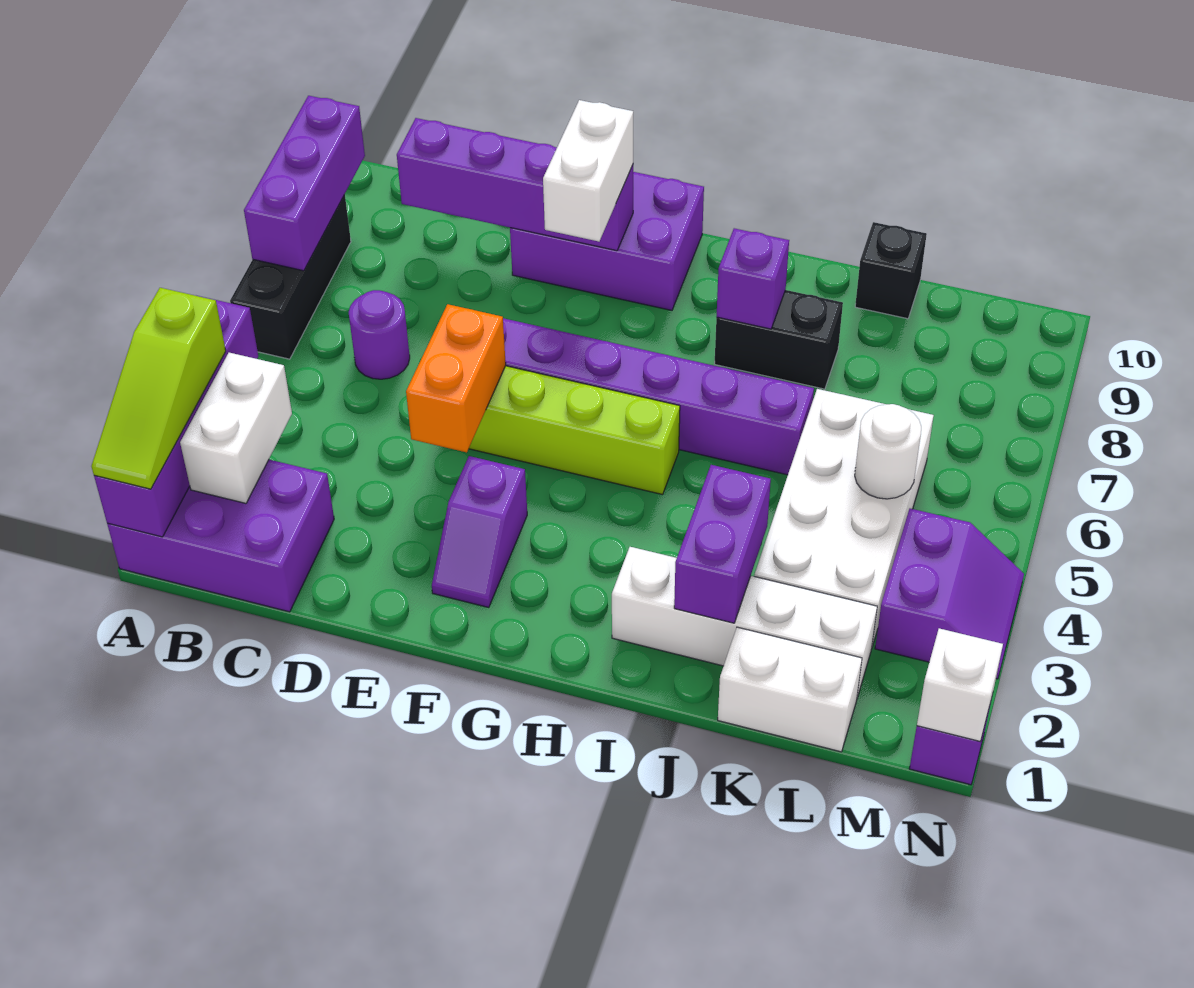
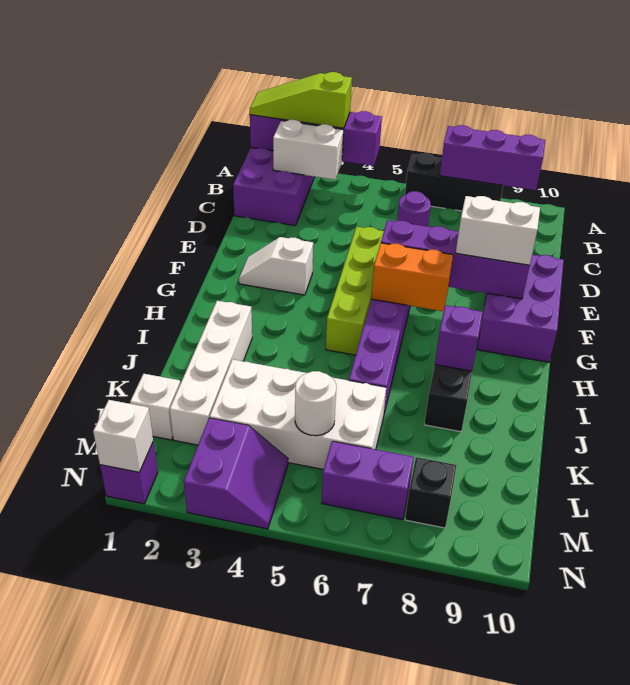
purple brick C9:F9 level 2 -> purple brick F6:F9 level 2
orange brick E4:E5 level 2 -> orange brick G6:G7 level 2
purple slope F2:F3 level 1 top 3 -> white slope F2:F3 level 1 top 3
purple brick J2:J3 level 2 -> purple brick M6:M7 level 1
white brick K1:L1 level 1 -> white brick L1 level 1
black brick K10 level 1 -> black brick M8 level 1
purple slope M3:N4 level 1 top M -> purple slope M3:N4 level 1 top 3

